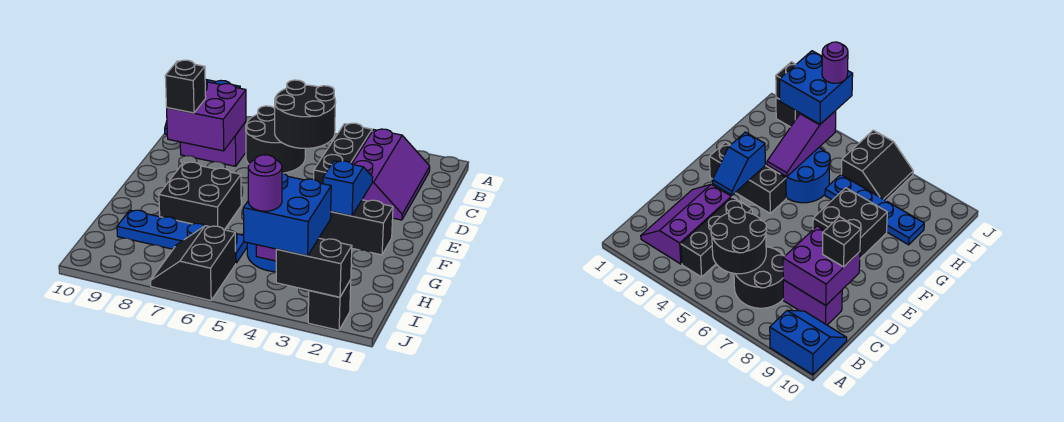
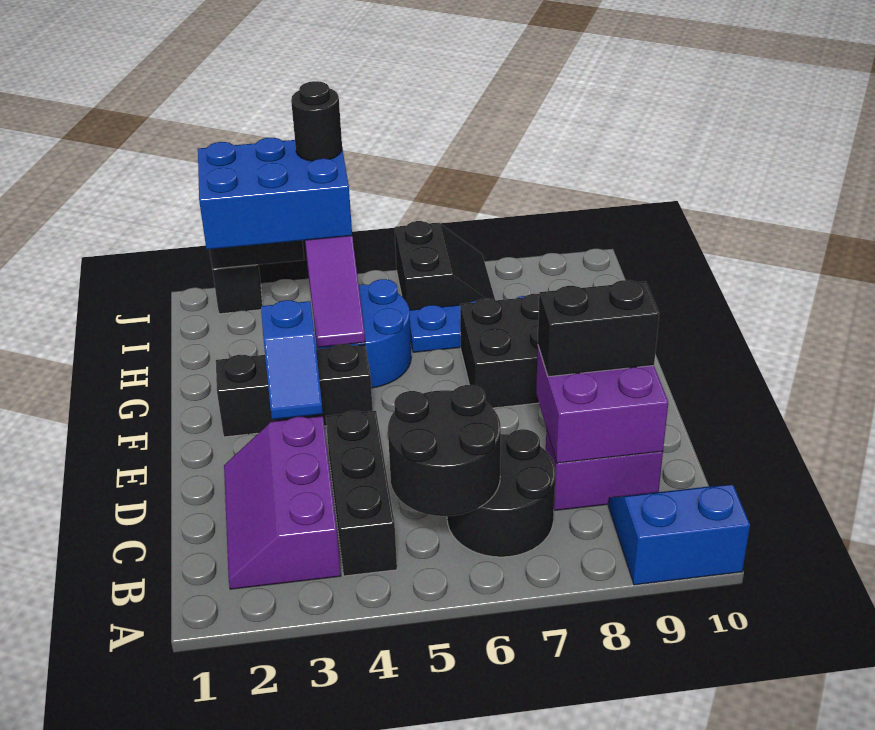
black brick D9 level 3 -> black brick D8:D9 level 3
blue brick I3:J4 level 3 -> blue brick I2:J4 level 3
purple round brick J4 level 4 -> black round brick J4 level 4

